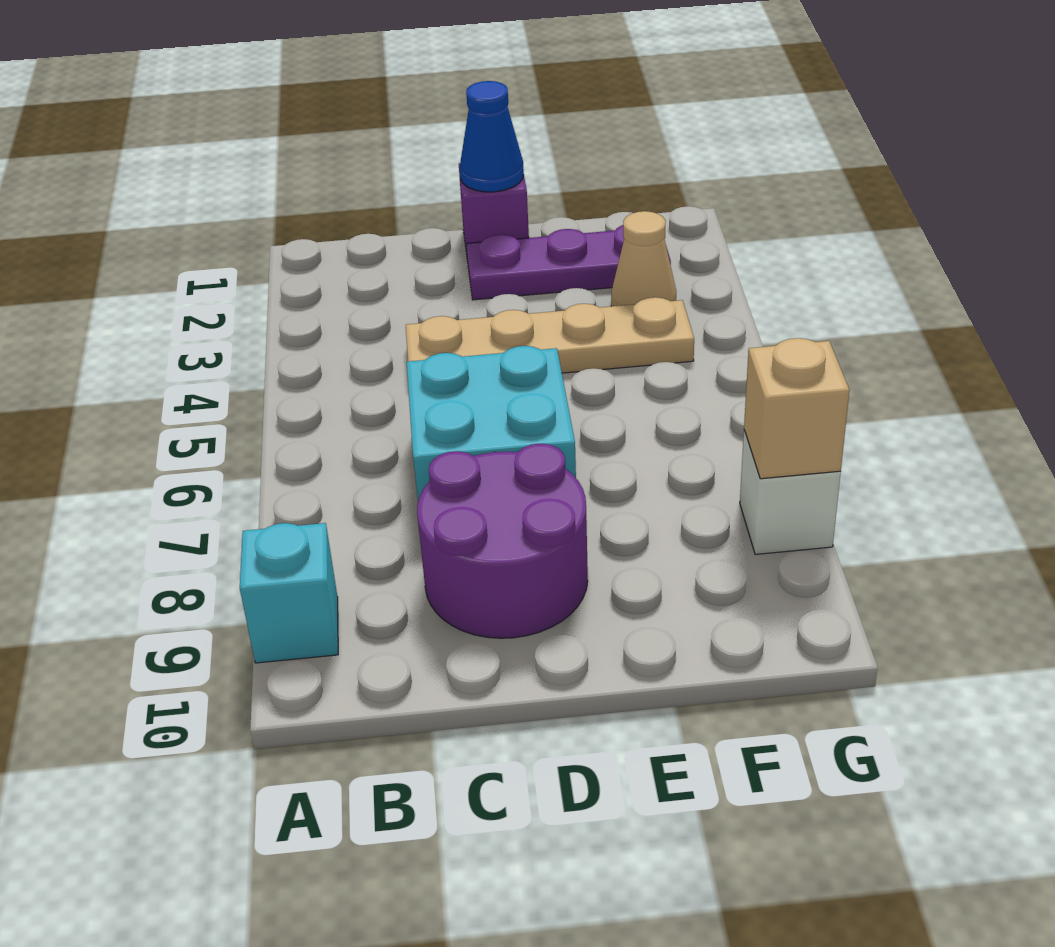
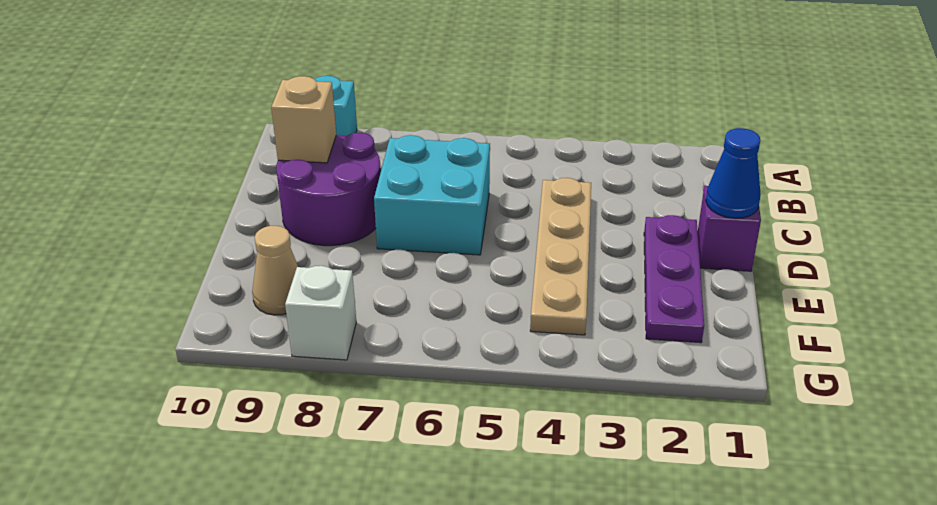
tan cone F3 level 1 -> tan cone F9 level 1
tan brick G8 level 2 -> tan brick C9 level 2

